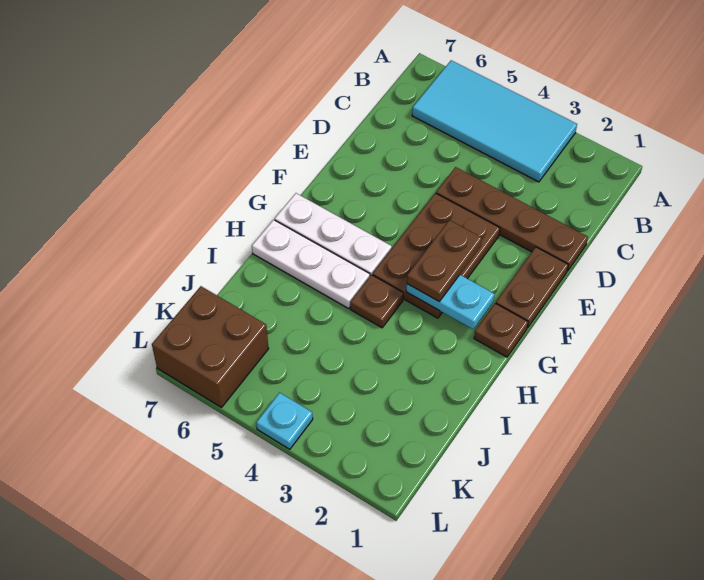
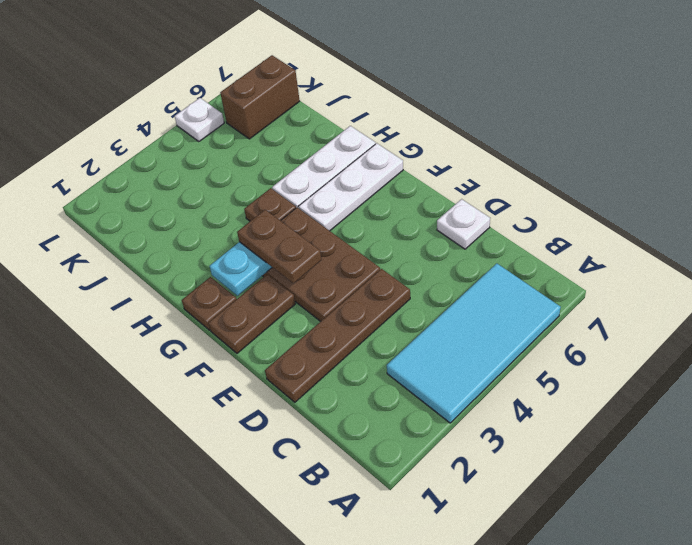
none -> white plate D7 level 1
brown plate E1:F1 level 1 -> brown plate F1:F2 level 1
brown brick K6:L7 level 1 -> brown brick K6:K7 level 1
cyan plate L4 level 1 -> none
none -> white plate L5 level 1

